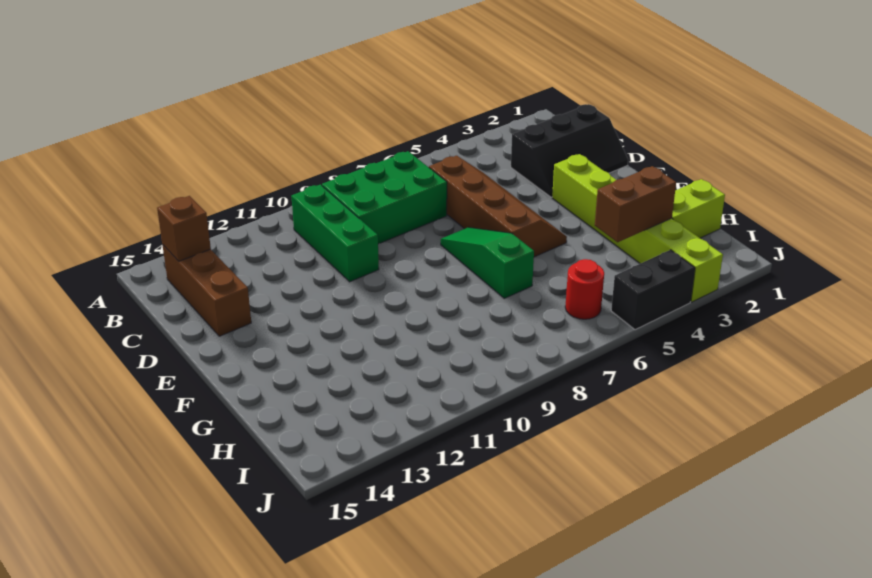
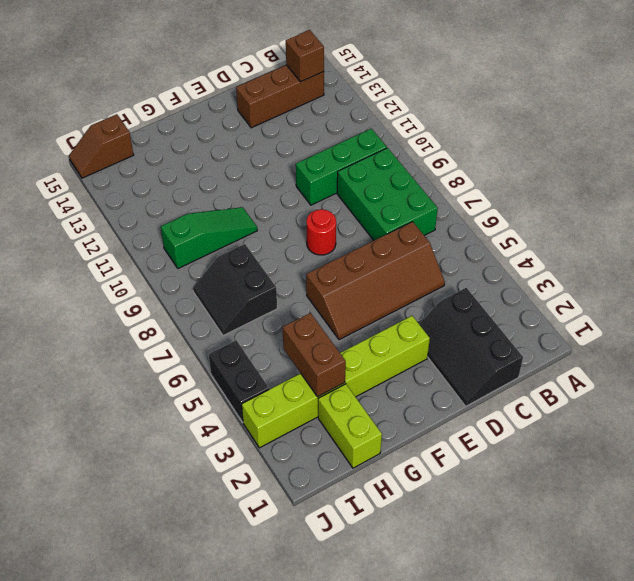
green slope E7:G7 level 1 top G -> green slope G10:I10 level 1 top I
none -> black slope H7:I8 level 1 top H
red round brick I6 level 1 -> red round brick E8 level 1
none -> brown slope I15:J15 level 1 top I

